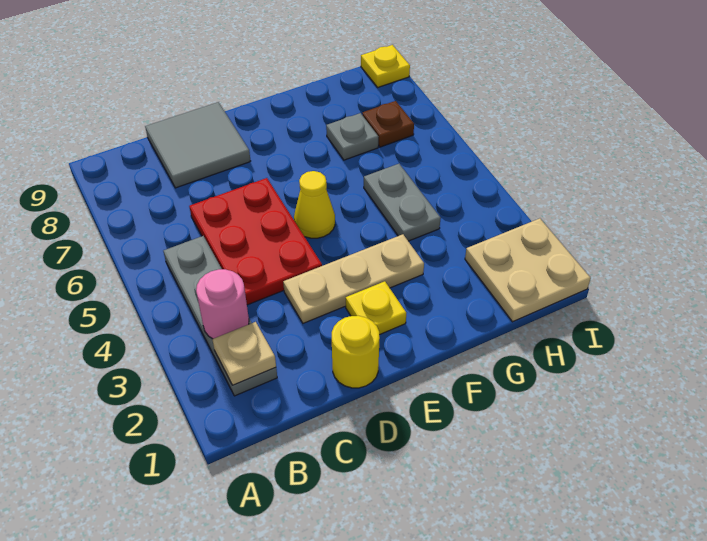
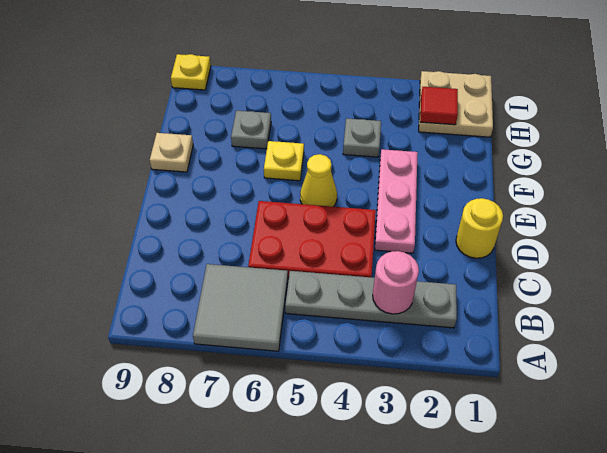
tan plate B2 level 2 -> tan plate F9 level 1
grey tile C8:D9 level 1 -> grey tile A6:B7 level 1
tan plate D3:F3 level 1 -> pink plate D3:F3 level 1
yellow plate E2 level 1 -> yellow plate F6 level 1
grey plate G4:G5 level 1 -> grey plate G4 level 1
none -> red tile H2 level 2
brown plate H7 level 1 -> none

